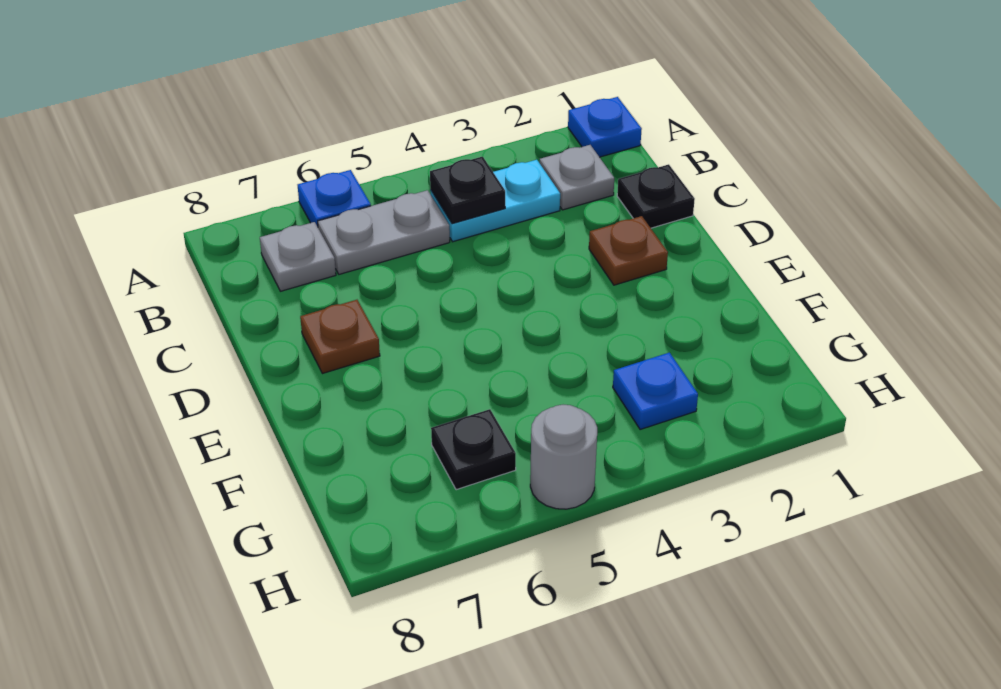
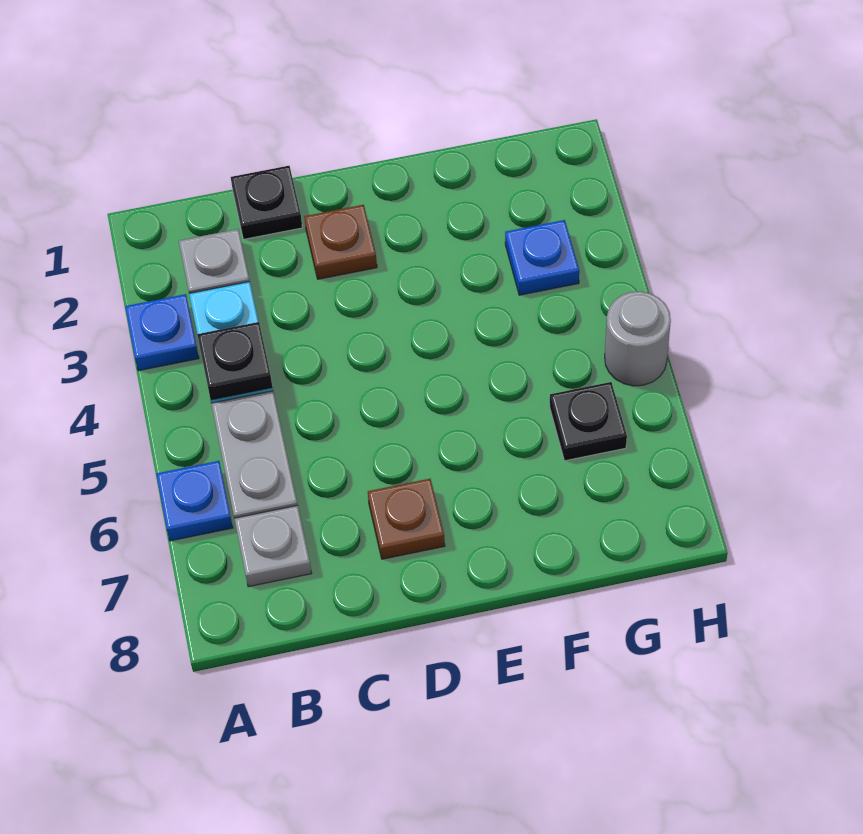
blue plate A1 level 1 -> blue plate A3 level 1

